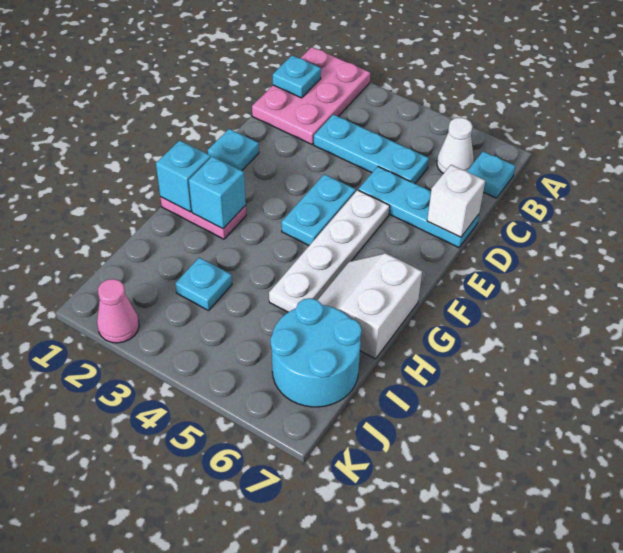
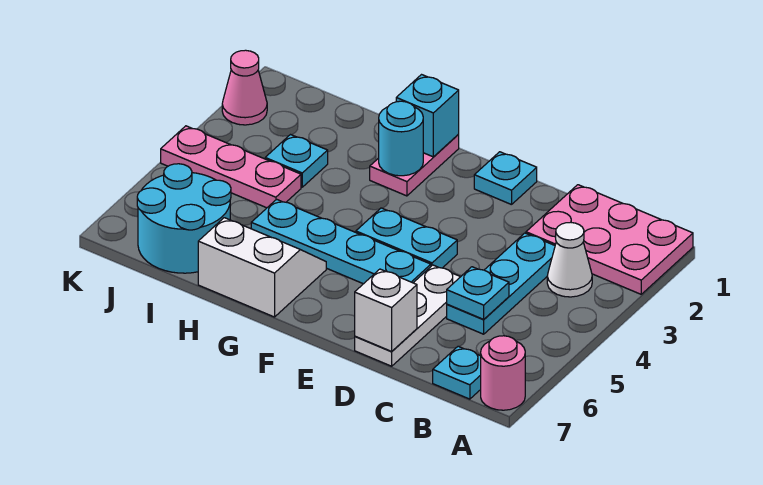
none -> pink round brick A7 level 1
cyan plate B1 level 2 -> cyan plate C5 level 2
white cone B6 level 1 -> white cone B3 level 1
cyan plate D5:D7 level 1 -> white plate D5:D7 level 1
white plate E5:H5 level 1 -> cyan plate E5:H5 level 1
cyan brick G2 level 2 -> cyan round brick G2 level 2
none -> pink plate I4:K4 level 1

